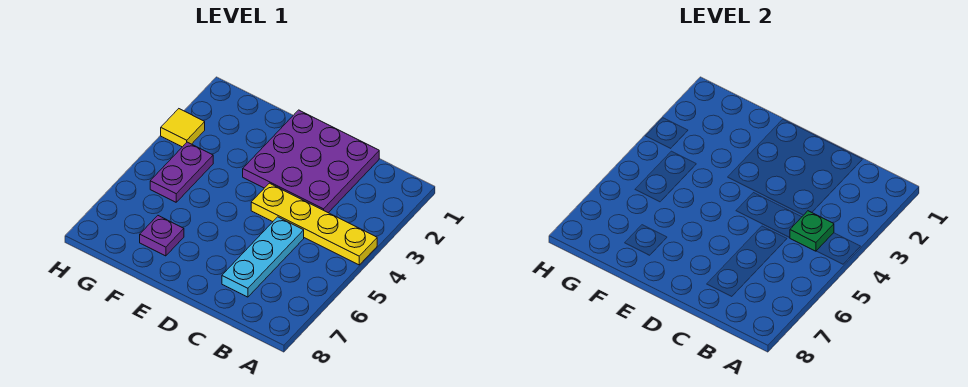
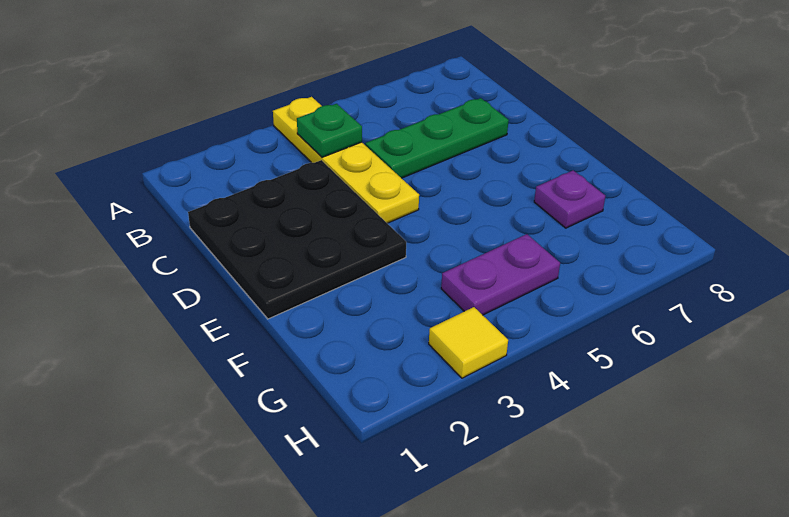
purple plate C1:E3 level 1 -> black plate C1:E3 level 1
cyan plate C5:C7 level 1 -> green plate C5:C7 level 1

